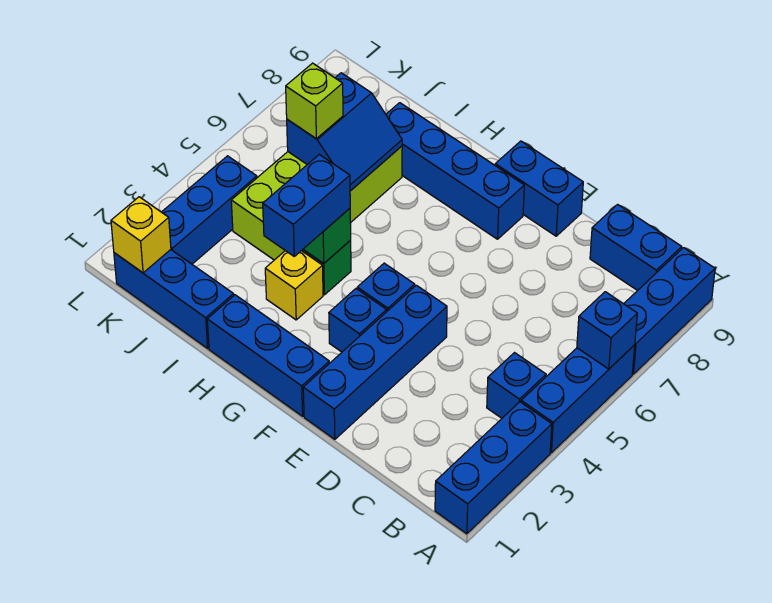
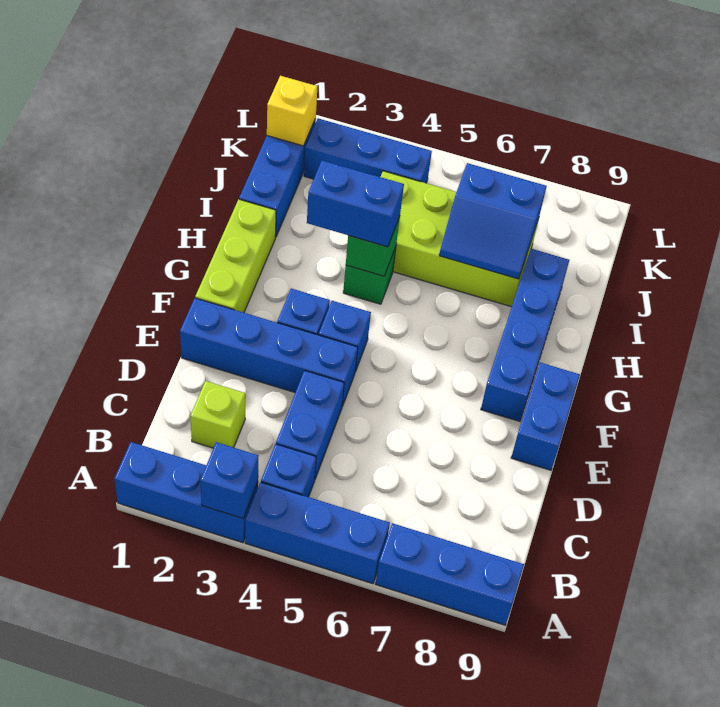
blue brick A6 level 2 -> blue brick A3 level 2
blue brick B9:C9 level 1 -> blue brick C4:D4 level 1
blue brick F1:H1 level 1 -> lime brick F1:H1 level 1
yellow brick H3 level 1 -> none
lime brick J6 level 3 -> lime brick C2 level 1

